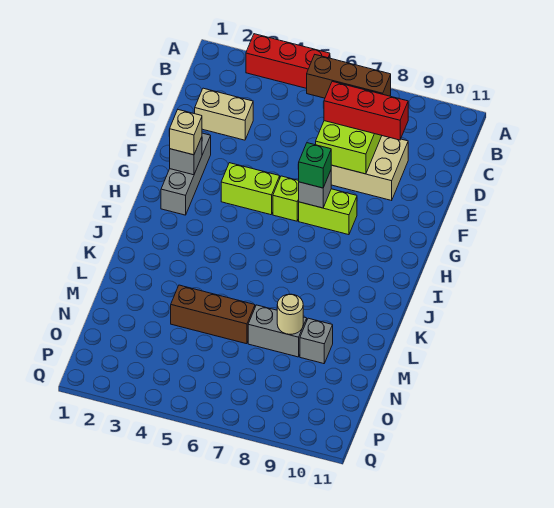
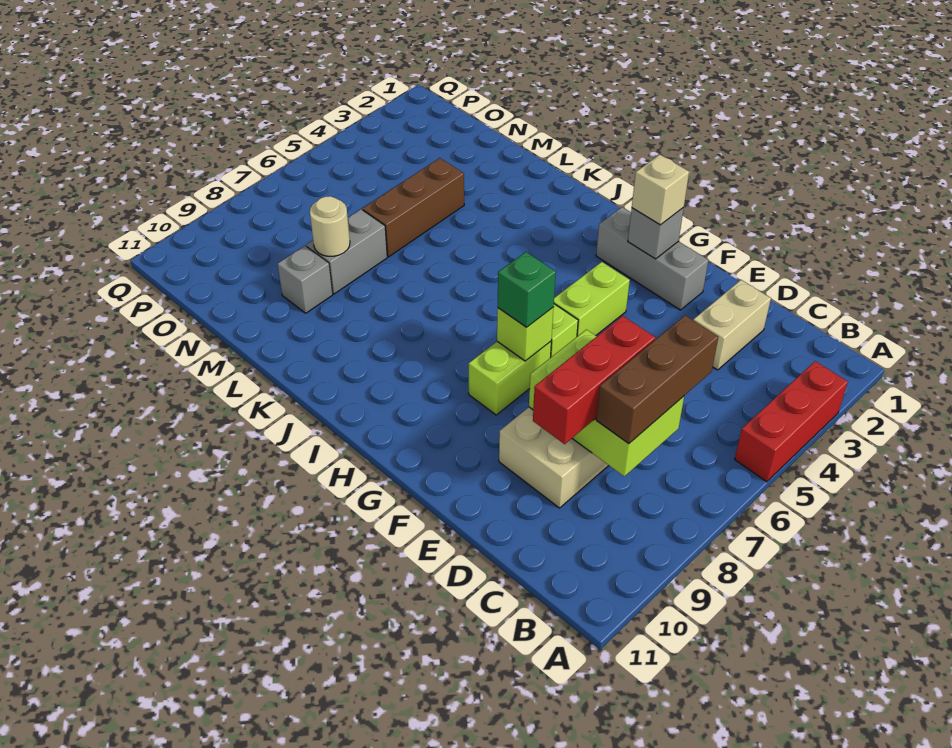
grey brick G7 level 2 -> lime brick G7 level 2

